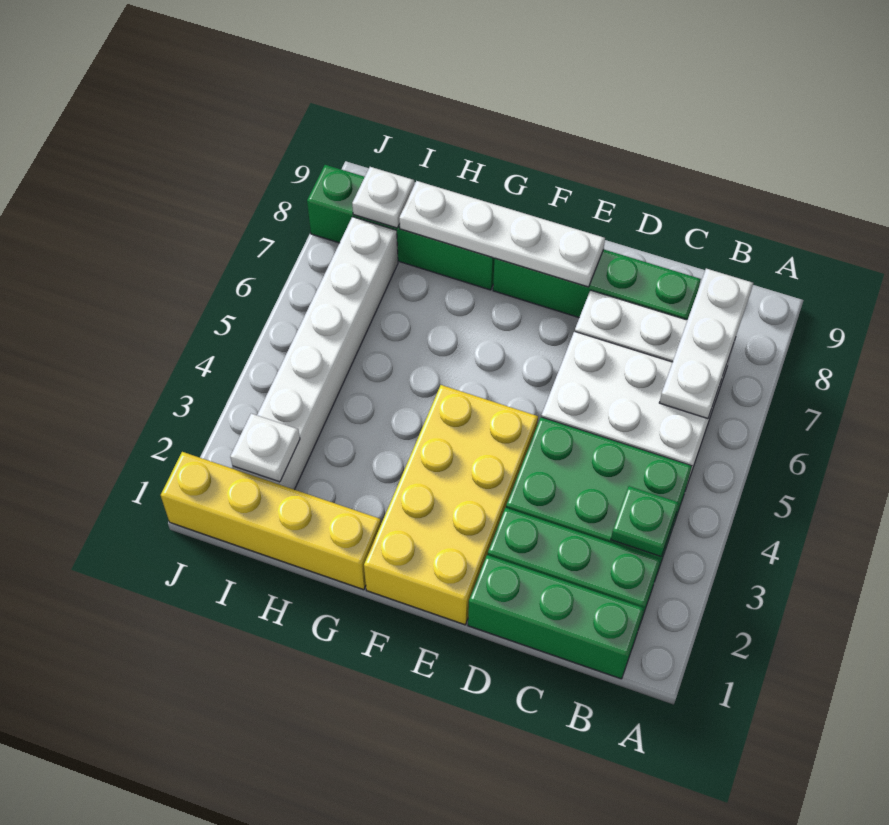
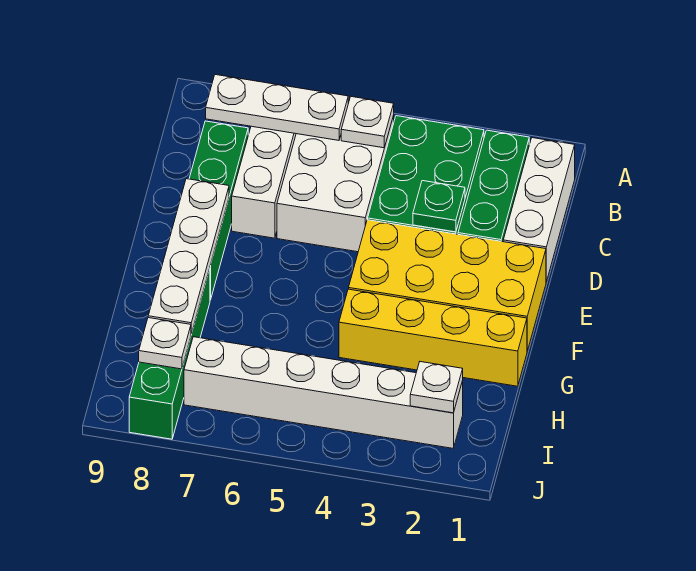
green brick B1:D1 level 1 -> white brick B1:D1 level 1
green plate B3 level 2 -> green plate D3 level 2
none -> white plate B5 level 2
yellow brick G1:J1 level 1 -> yellow brick G1:G4 level 1

